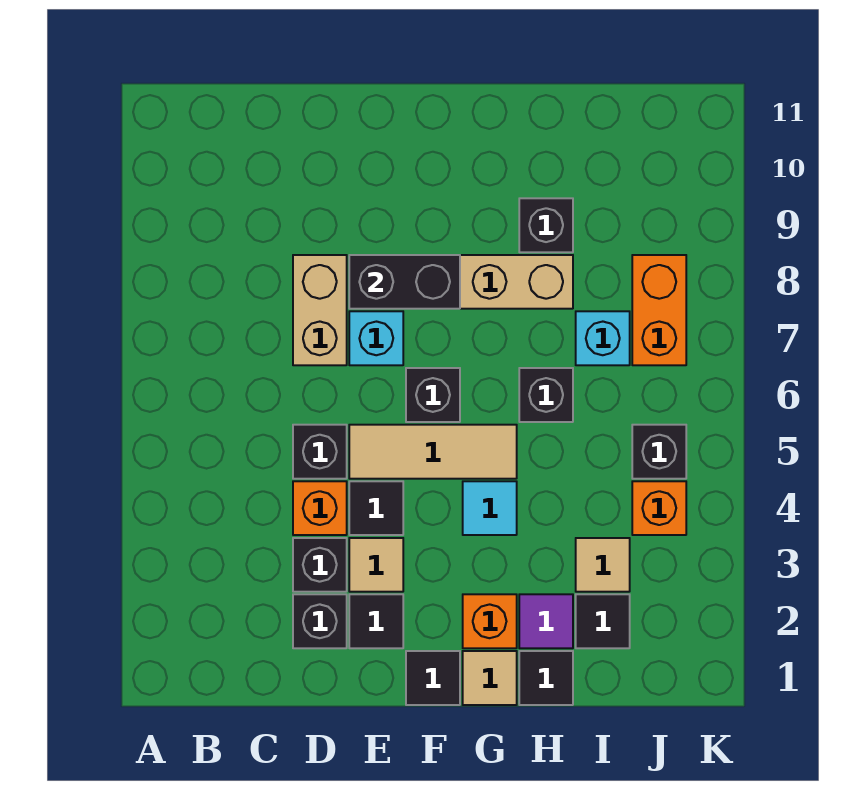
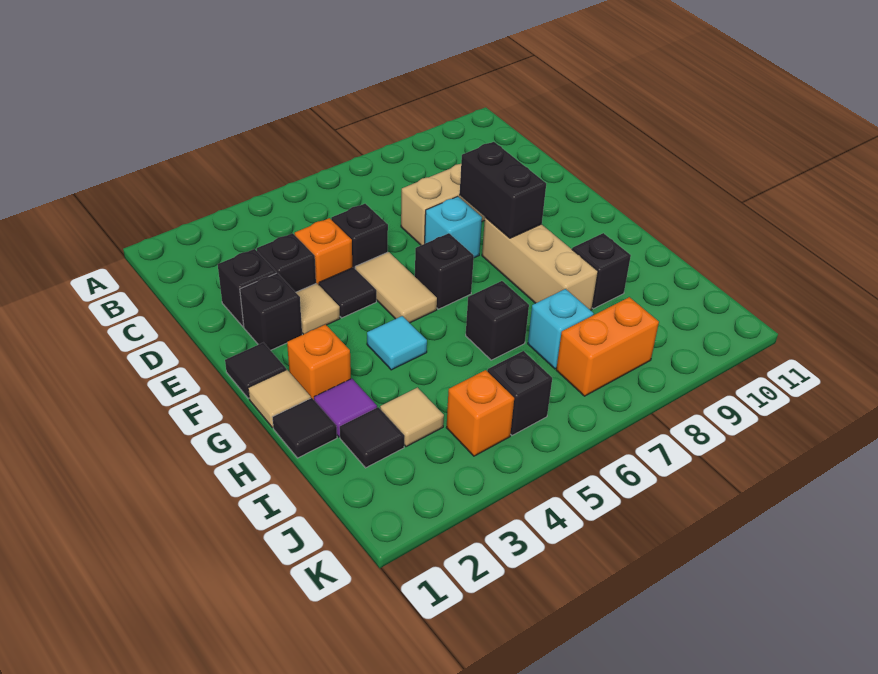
black tile E2 level 1 -> black brick E2 level 1
tan tile E5:G5 level 1 -> tan tile E5:F5 level 1

